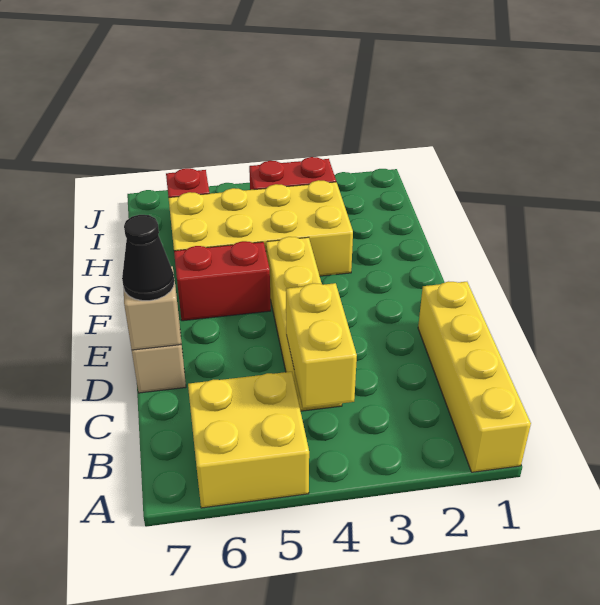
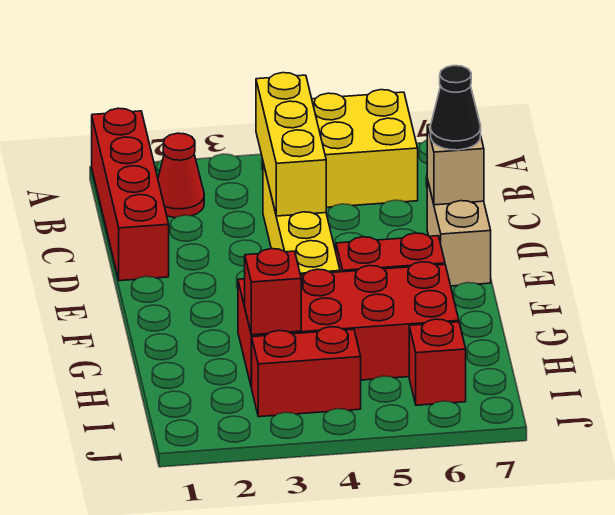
yellow brick A1:D1 level 1 -> red brick A1:D1 level 1
none -> red cone B2 level 1
yellow brick B4:C4 level 2 -> yellow brick B4:D4 level 2
yellow brick G3:H6 level 1 -> red brick G3:H6 level 1
none -> red brick H3 level 2

